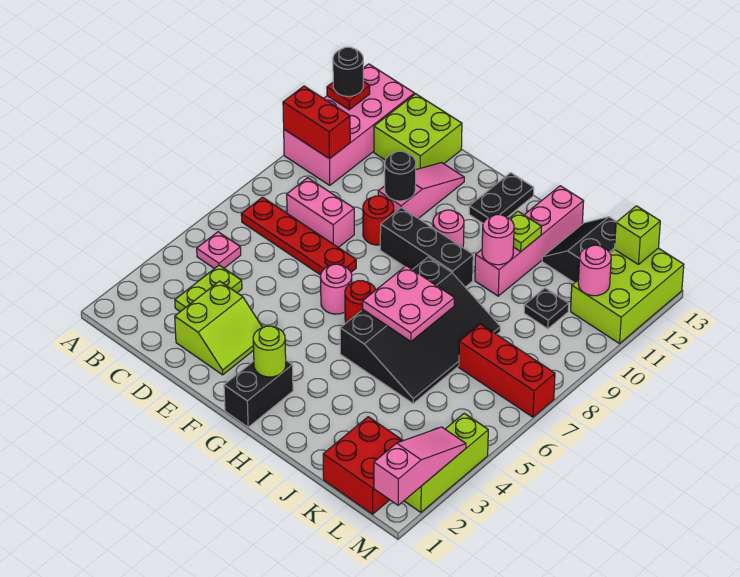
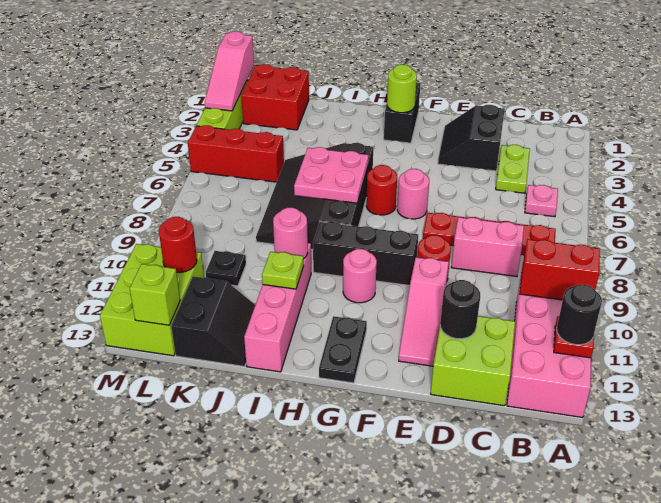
lime slope D2:E3 level 1 top D -> black slope D2:E3 level 1 top D
black round brick E10 level 2 -> black round brick D12 level 2
red brick K7:M7 level 1 -> red brick K5:M5 level 1
pink round brick L11 level 2 -> red round brick L11 level 2

